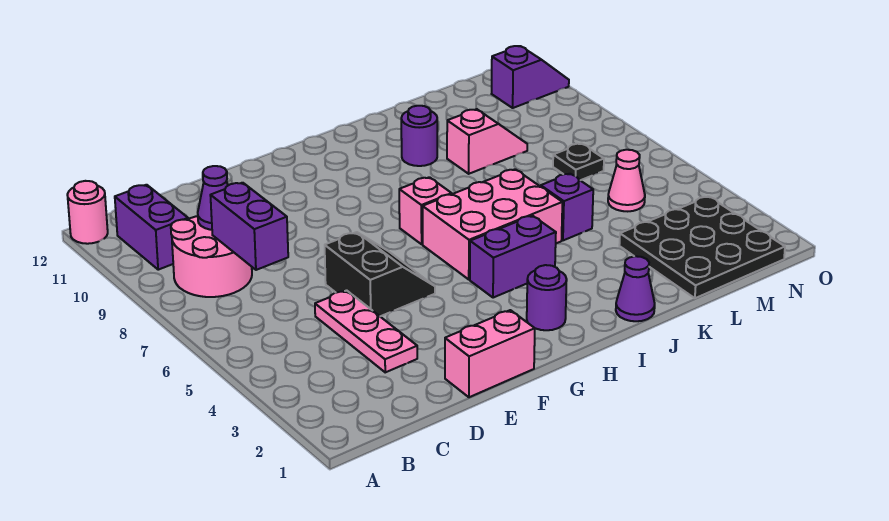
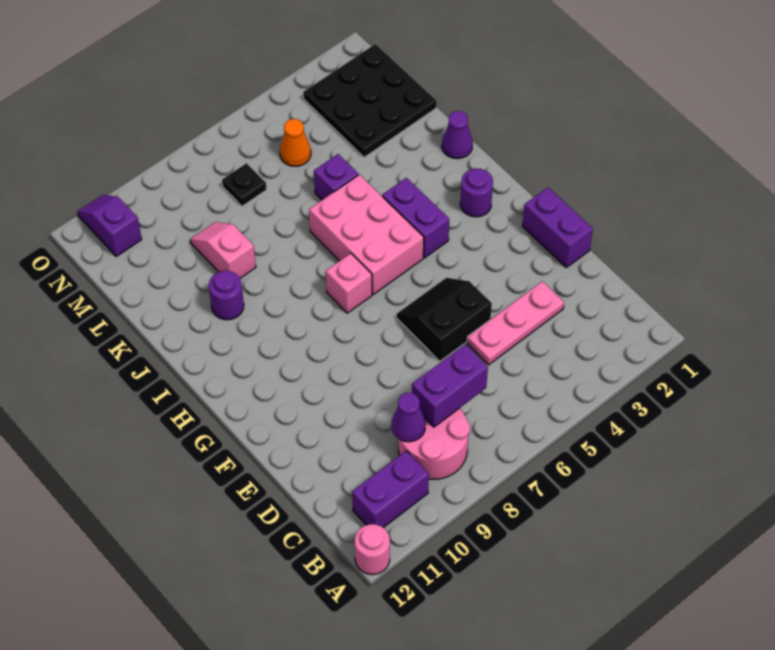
pink brick E1:F1 level 1 -> purple brick E1:F1 level 1
pink cone M5 level 1 -> orange cone M5 level 1

